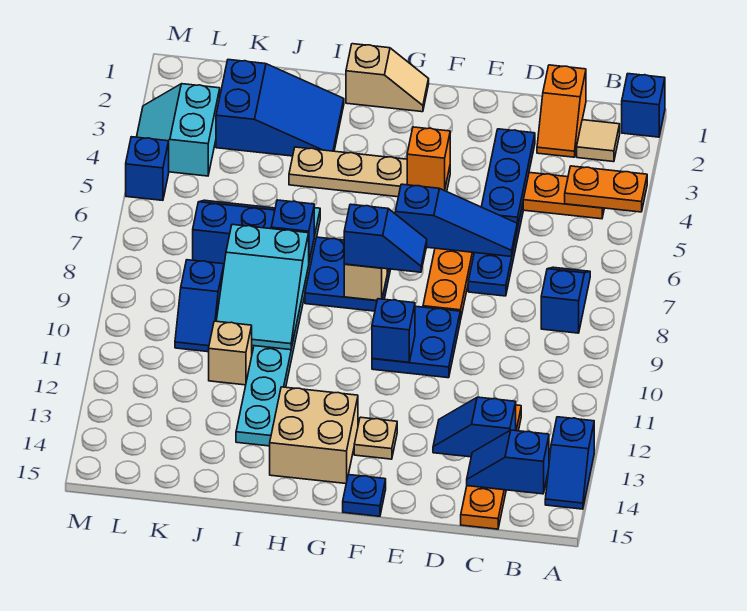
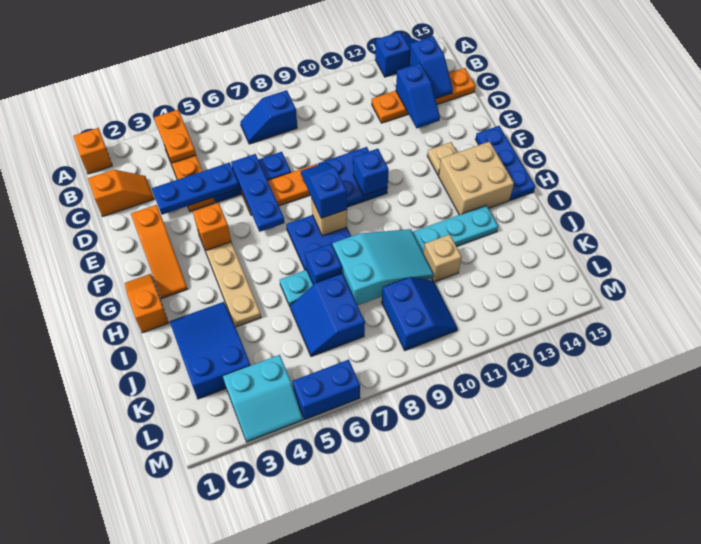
blue brick A1 level 1 -> orange brick A1 level 1
tan tile B2 level 1 -> none
blue slope D6:F6 level 2 top F -> blue plate D6:F6 level 2
none -> orange slope E2:G2 level 1 top E
blue plate F15 level 1 -> blue plate F15:H15 level 1
tan slope G1:H1 level 1 top H -> orange slope G1:H1 level 1 top H
blue slope K9:K10 level 1 top 9 -> blue slope K9:L10 level 1 top 9
blue brick M5 level 1 -> blue brick M5:M6 level 1

